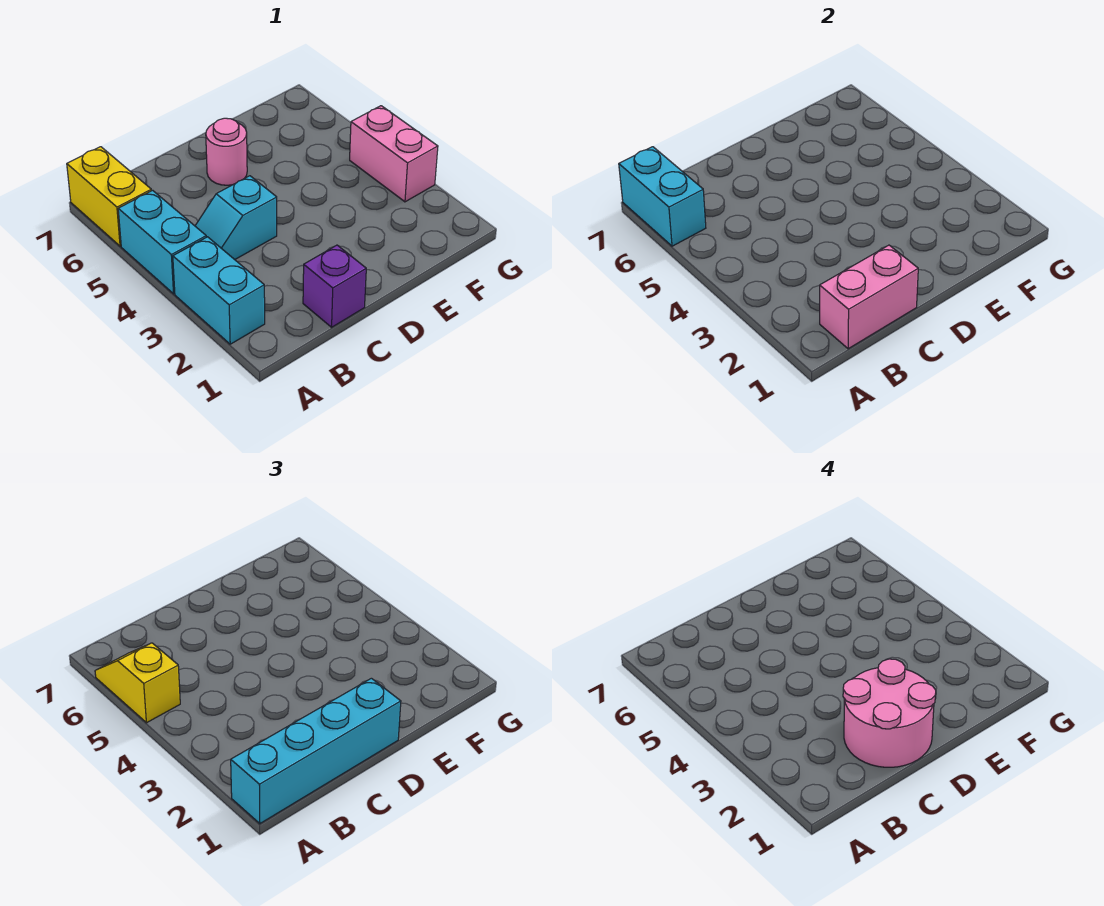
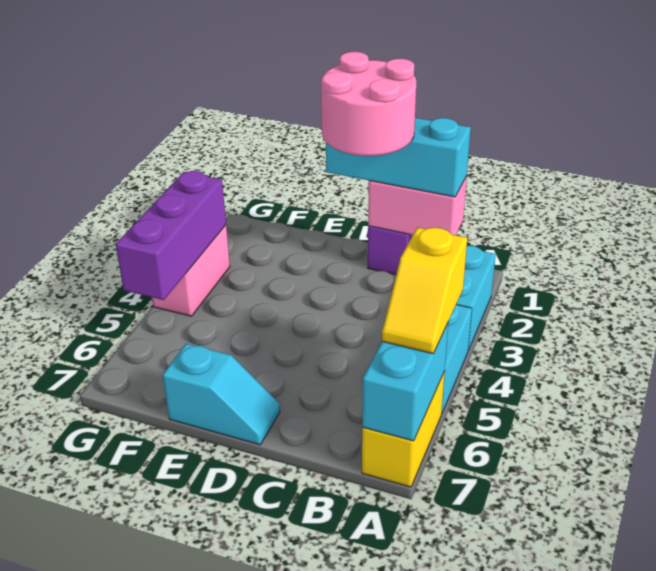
cyan brick A1:D1 level 3 -> cyan brick B1:D1 level 3
cyan slope B4:C4 level 1 top C -> cyan slope D7:E7 level 1 top E
pink round brick D6 level 1 -> none
none -> purple brick G3:G5 level 2

